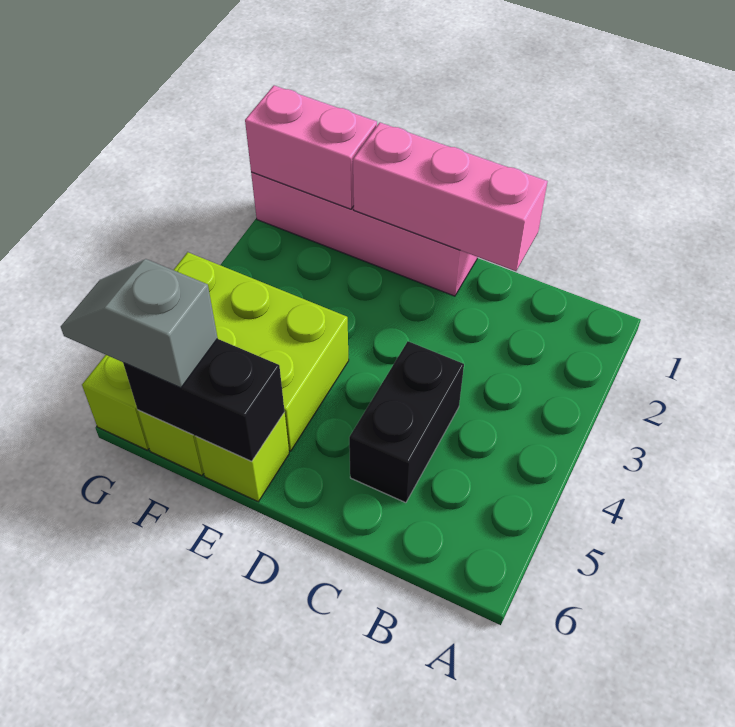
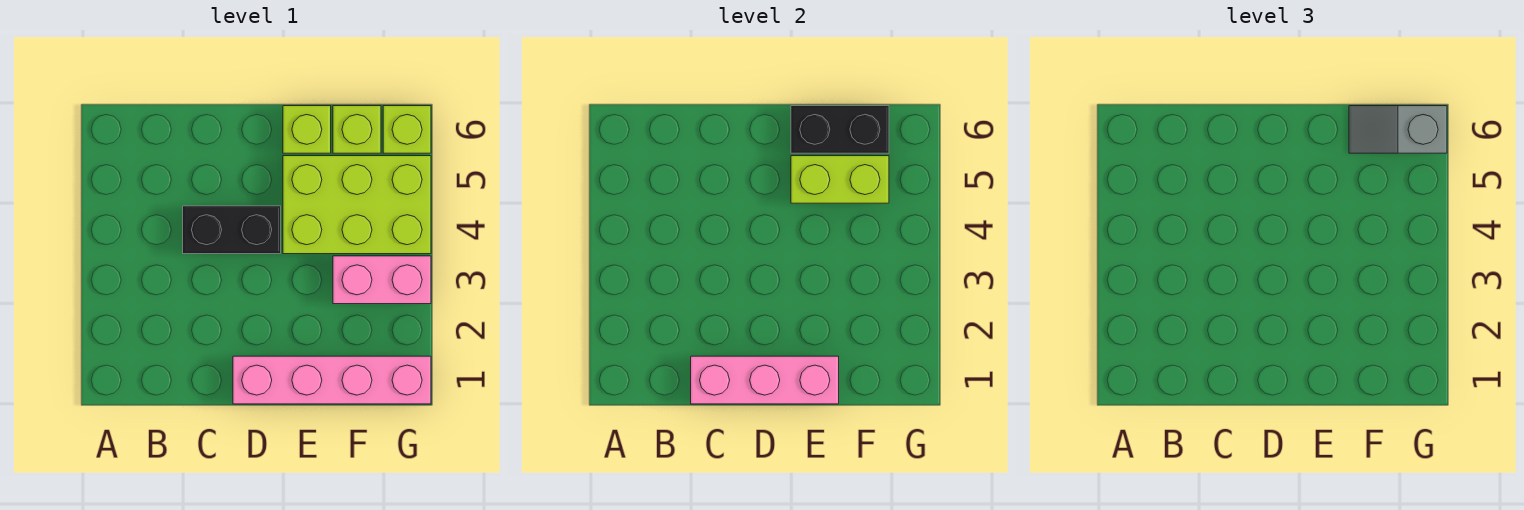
black brick C4:C5 level 1 -> black brick C4:D4 level 1
none -> lime brick E5:F5 level 2
pink brick F1:G1 level 2 -> pink brick F3:G3 level 1
grey slope F6:G6 level 3 top F -> grey slope F6:G6 level 3 top G

